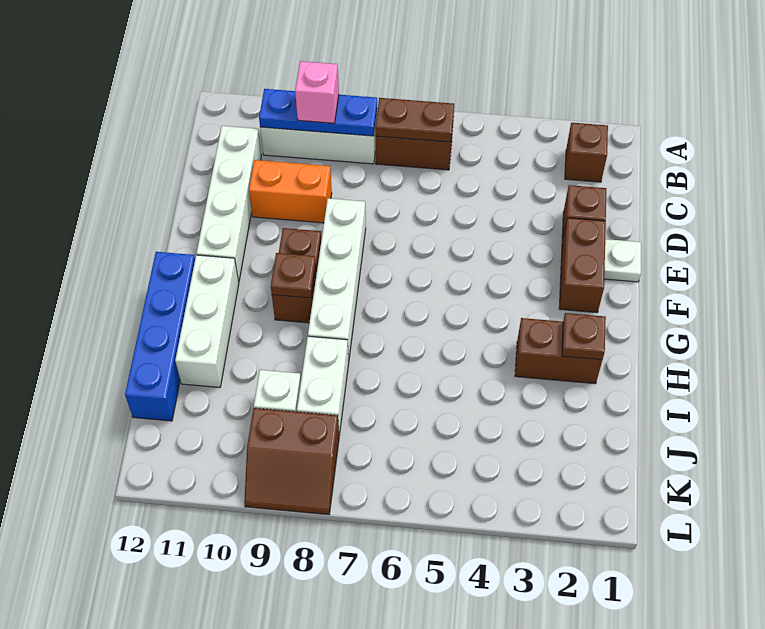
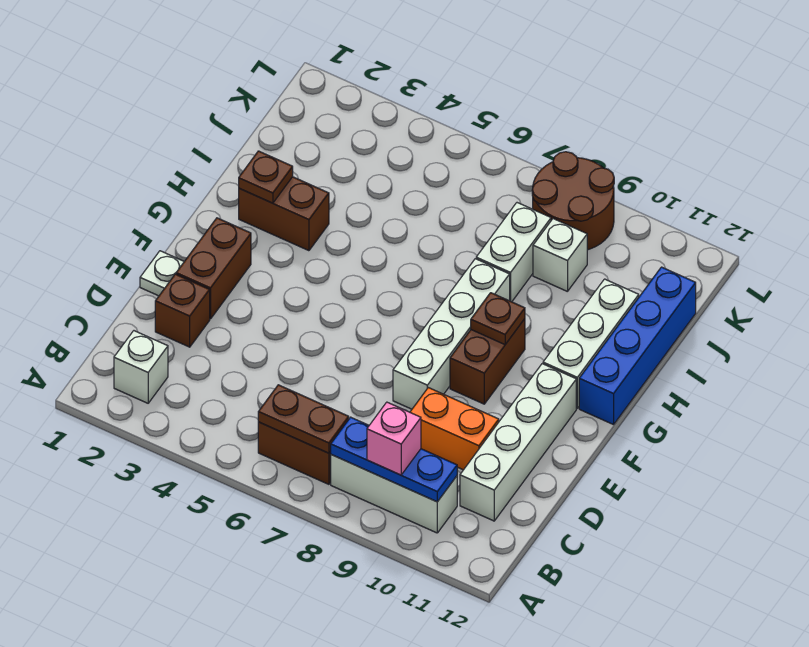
brown brick B2 level 1 -> white brick B2 level 1
brown slope K8:L9 level 1 top K -> brown round brick K8:L9 level 1

